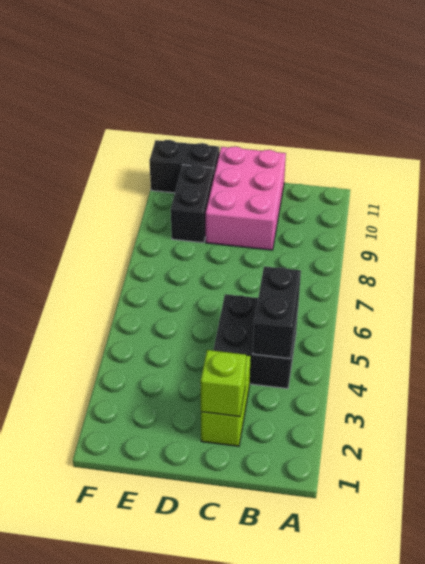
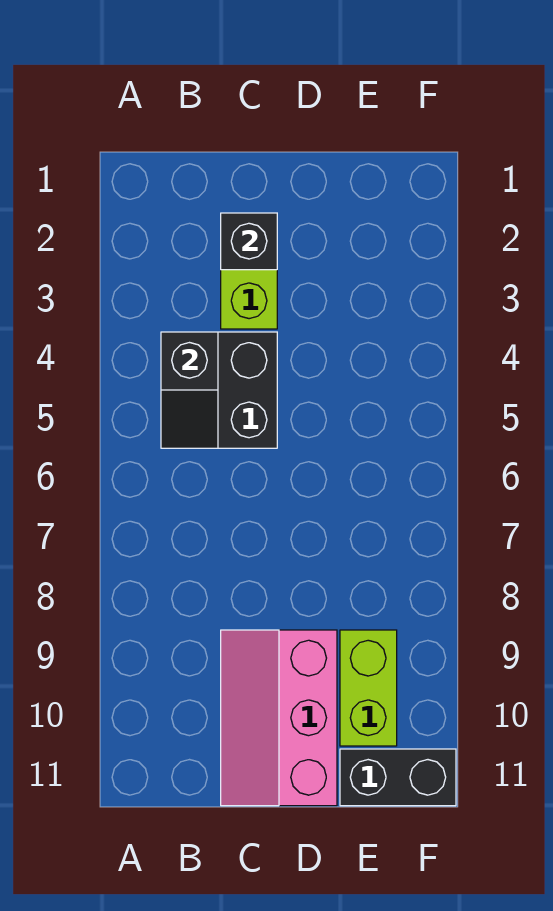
black brick B4:B5 level 2 -> black slope B4:B5 level 2 top 4
lime brick C2 level 2 -> black brick C2 level 2
pink brick C9:D11 level 1 -> pink slope C9:D11 level 1 top D
black brick E9:E10 level 1 -> lime brick E9:E10 level 1

